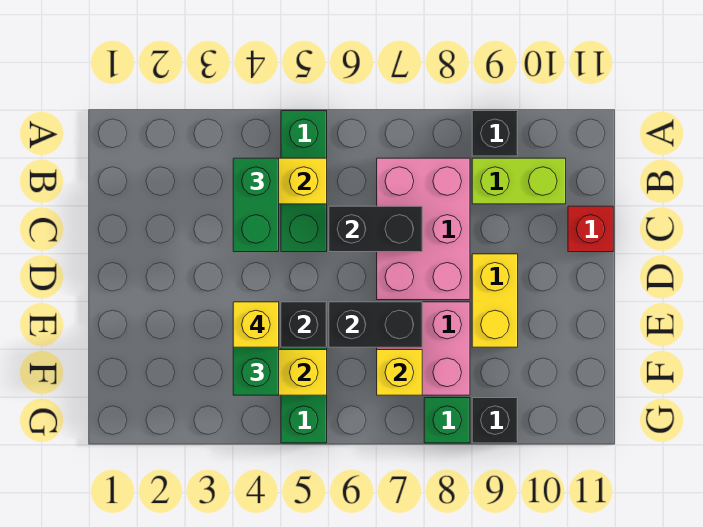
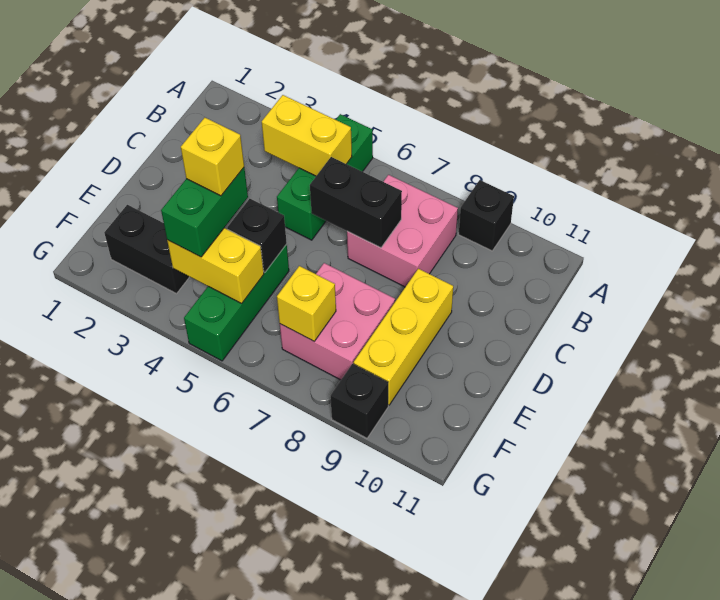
green brick B4:C4 level 3 -> none
pink brick B7:D8 level 1 -> pink brick B7:C8 level 1
lime brick B9:B10 level 1 -> none
red brick C11 level 1 -> none
yellow brick D9:E9 level 1 -> yellow brick D9:F9 level 1
black brick E6:E7 level 2 -> black brick F2:F3 level 1
green brick G8 level 1 -> none

